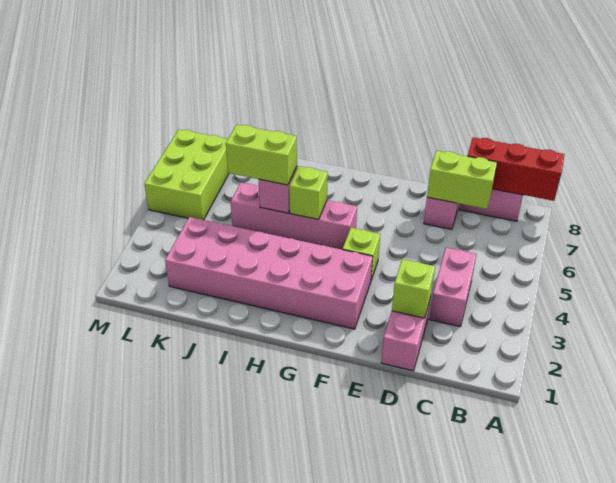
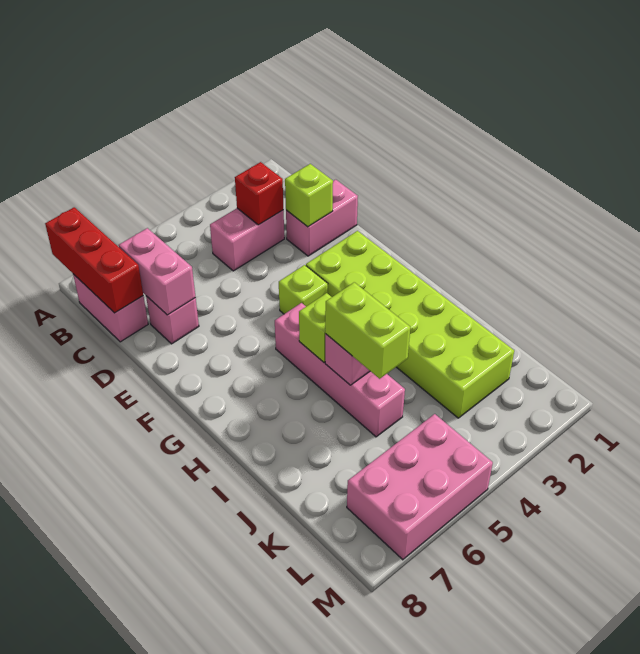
none -> red brick C3 level 2
lime brick C7:D7 level 2 -> pink brick C7:D7 level 2
pink brick F2:K3 level 1 -> lime brick F2:K3 level 1
lime brick L5:M7 level 1 -> pink brick L5:M7 level 1

